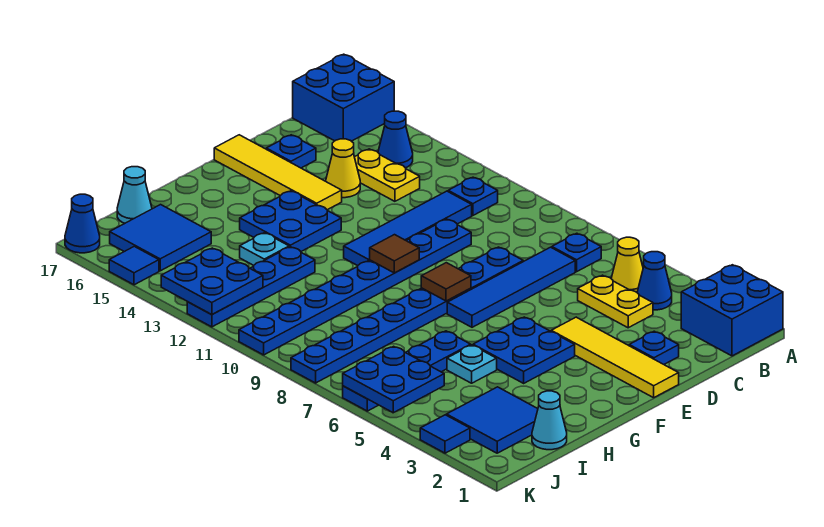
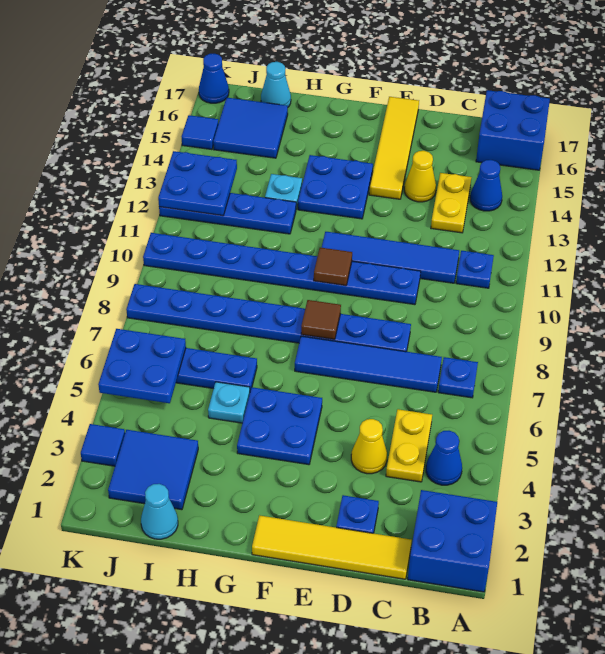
yellow cone B5 level 1 -> yellow cone D4 level 1
blue plate D16 level 1 -> none
yellow tile E1:E4 level 1 -> yellow tile C1:F1 level 1

